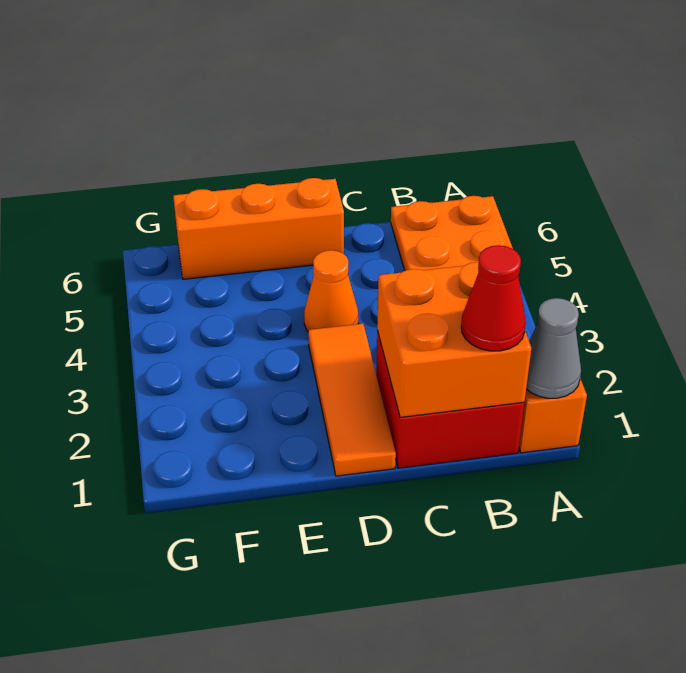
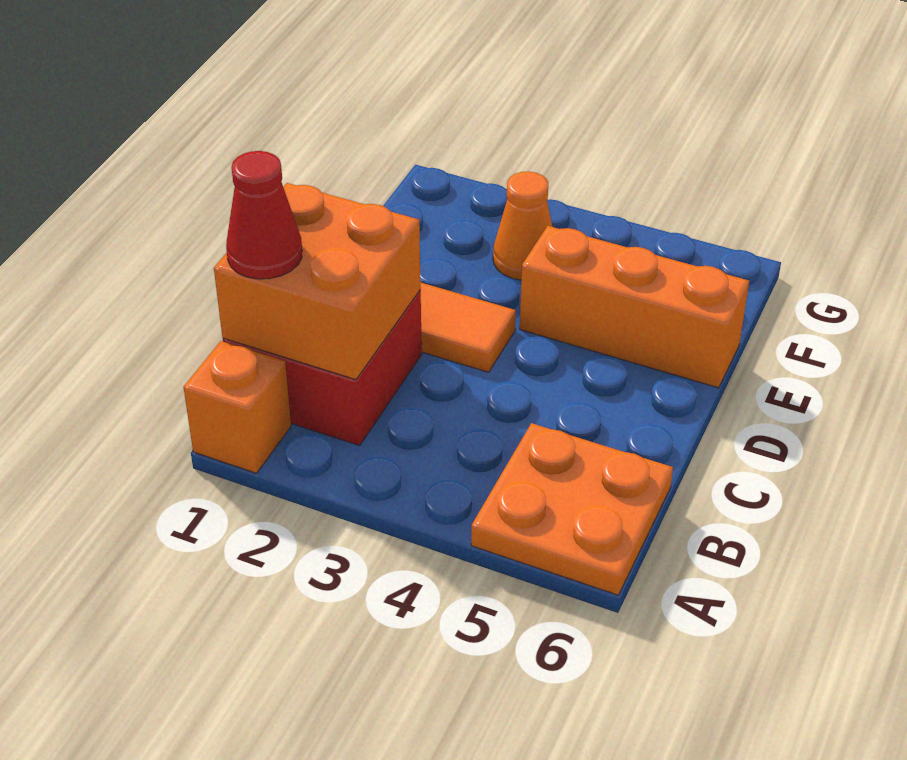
grey cone A1 level 2 -> none
orange cone D4 level 1 -> orange cone F3 level 1
orange brick D6:F6 level 1 -> orange brick E4:E6 level 1

